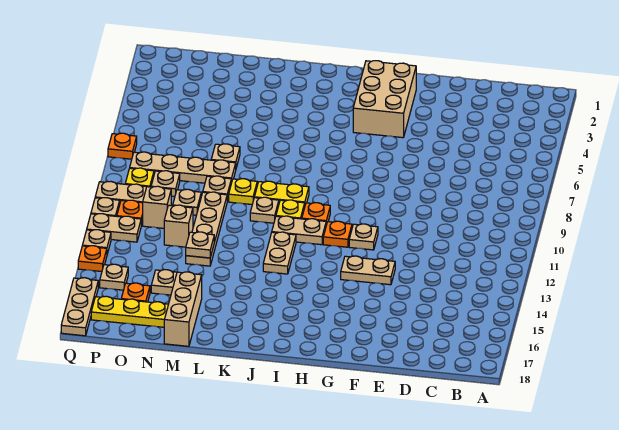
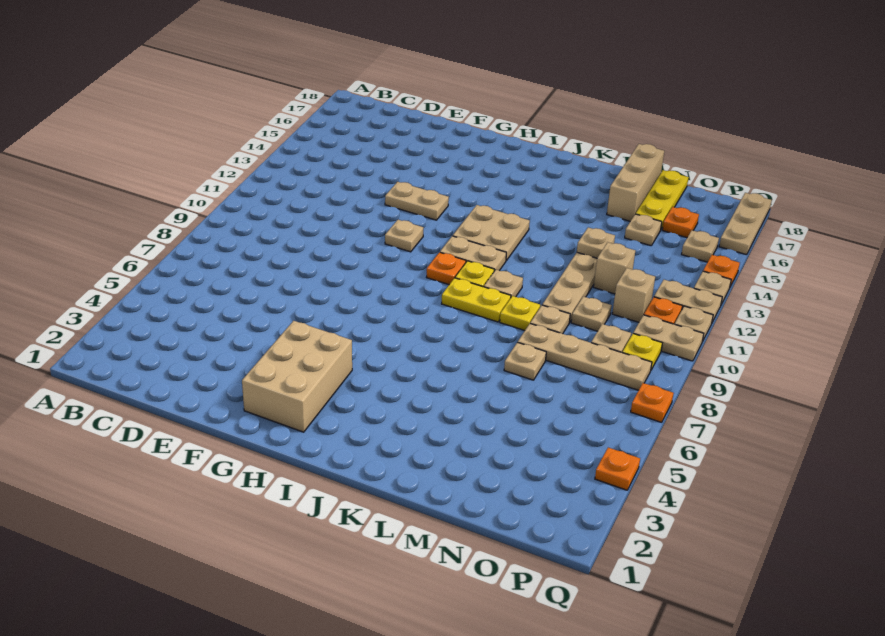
orange plate H11 level 1 -> orange plate Q4 level 1
tan plate J12:J13 level 1 -> tan plate I12:J13 level 1
yellow plate N17:P17 level 1 -> yellow plate N16:N18 level 1

